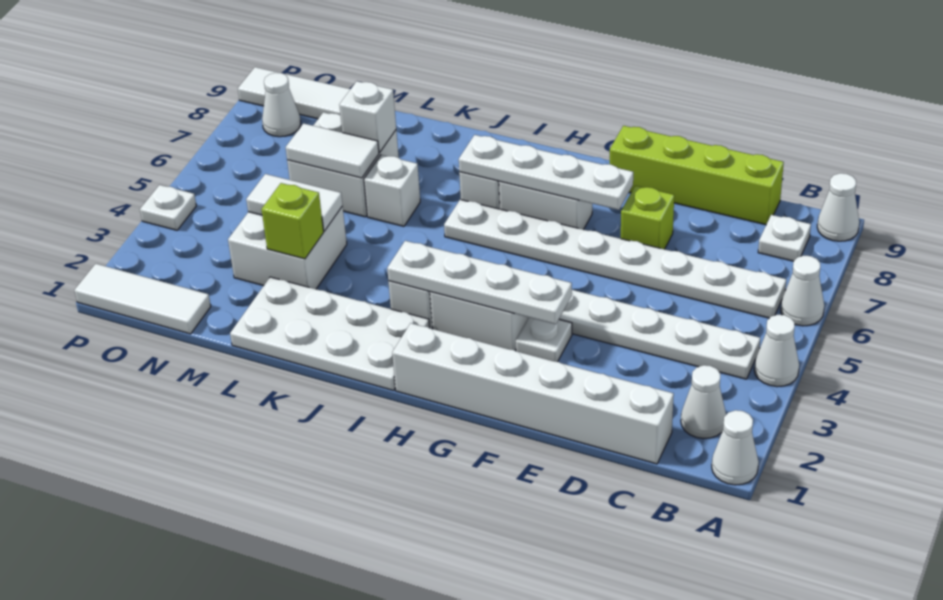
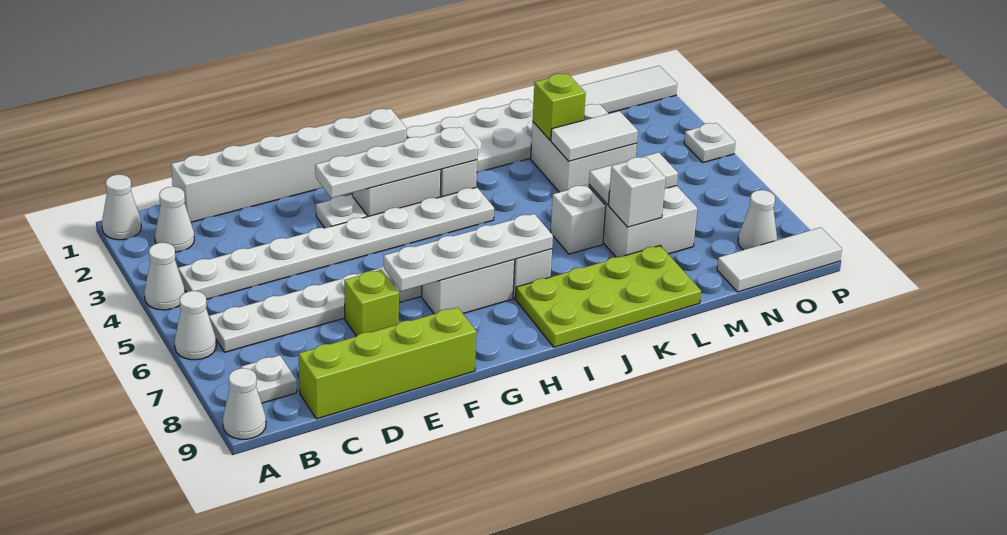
none -> lime plate I8:L9 level 1

